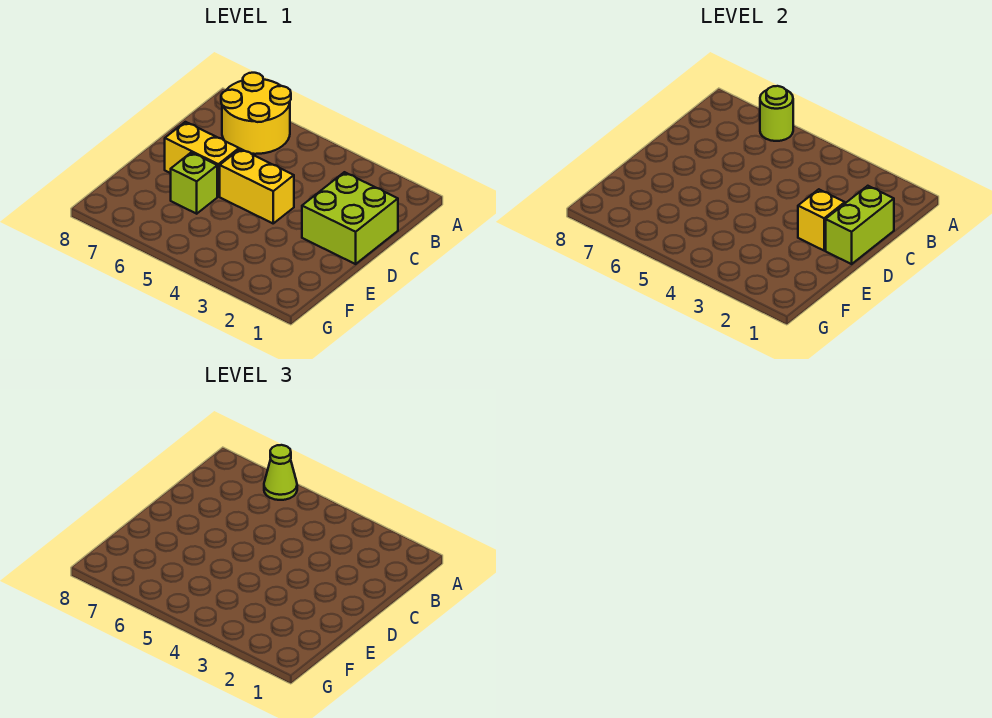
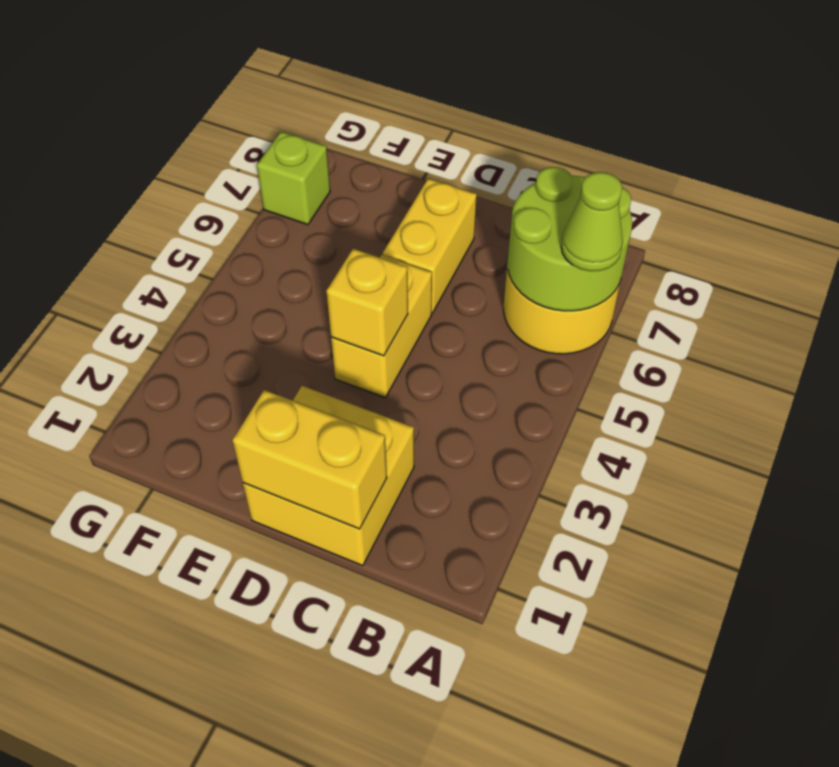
lime round brick A6 level 2 -> lime round brick A6:B7 level 2
lime brick C1:D2 level 1 -> yellow brick C1:D2 level 1
lime brick C1:D1 level 2 -> yellow brick C1:D1 level 2
yellow brick D2 level 2 -> yellow brick D4 level 2
lime brick E6 level 1 -> lime brick G7 level 1

